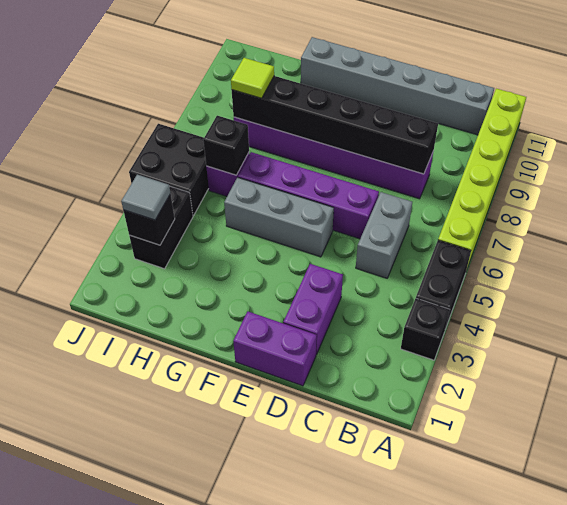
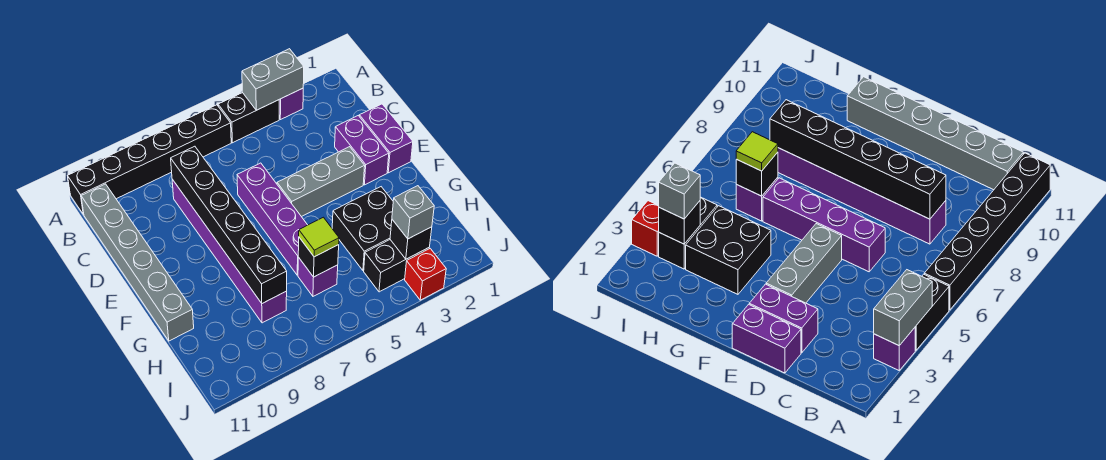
black brick A3 level 1 -> purple brick A3 level 1
lime brick A6:A11 level 1 -> black brick A6:A11 level 1
grey brick C5:C6 level 1 -> grey brick A3:A4 level 2
purple brick D2:D3 level 1 -> purple brick D2:E2 level 1
grey brick E5:G5 level 1 -> grey brick E3:E5 level 1
lime tile H8 level 3 -> lime tile H6 level 3
grey tile I3 level 3 -> grey brick I3 level 3
black brick I5:J6 level 1 -> black brick G3:H4 level 1
none -> red brick J3 level 1

